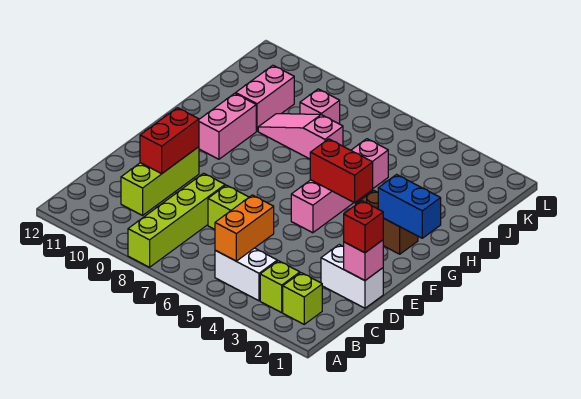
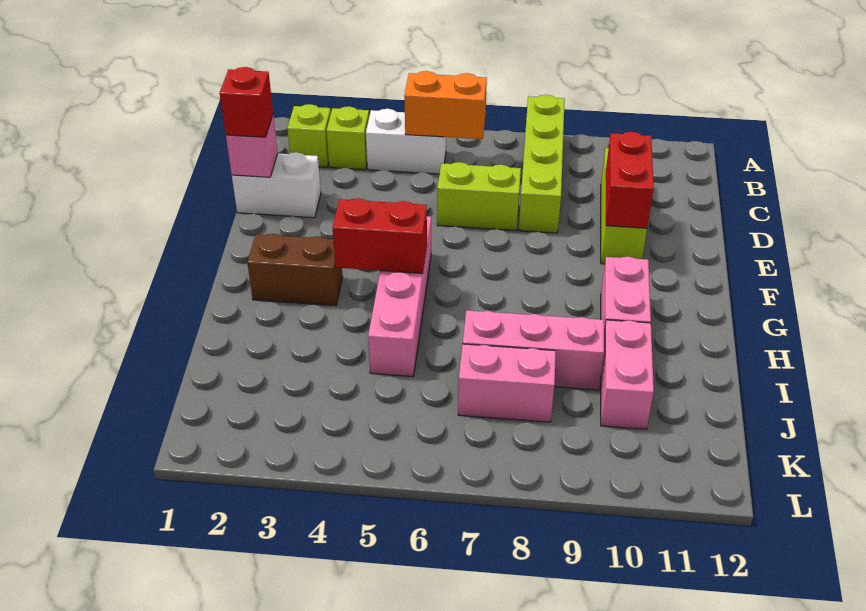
orange brick B5:C5 level 2 -> orange brick B5:B6 level 2
blue brick G1:G2 level 2 -> none
pink slope I7:I9 level 1 top 7 -> pink brick I7:I9 level 1
pink brick J8 level 1 -> pink brick J7:J8 level 1

